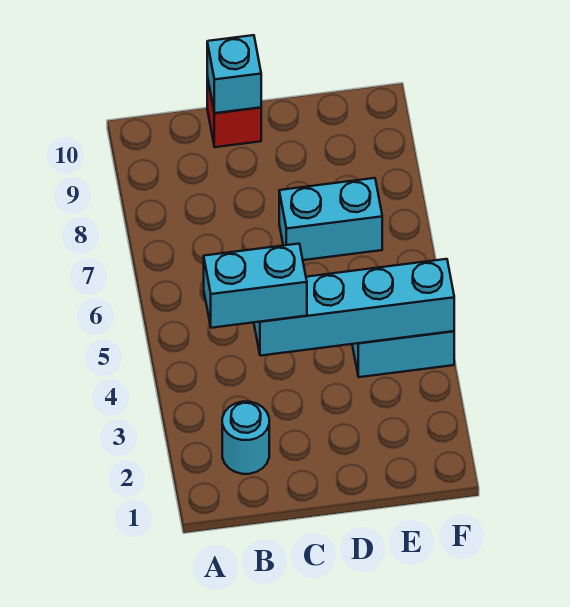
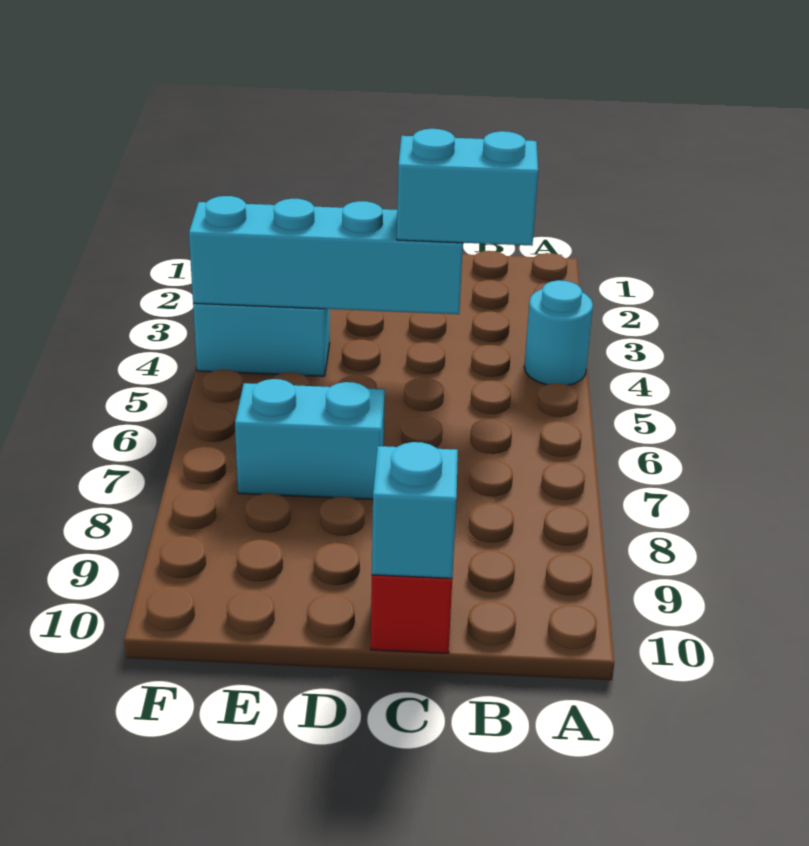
cyan round brick B2 level 1 -> cyan round brick A4 level 1

